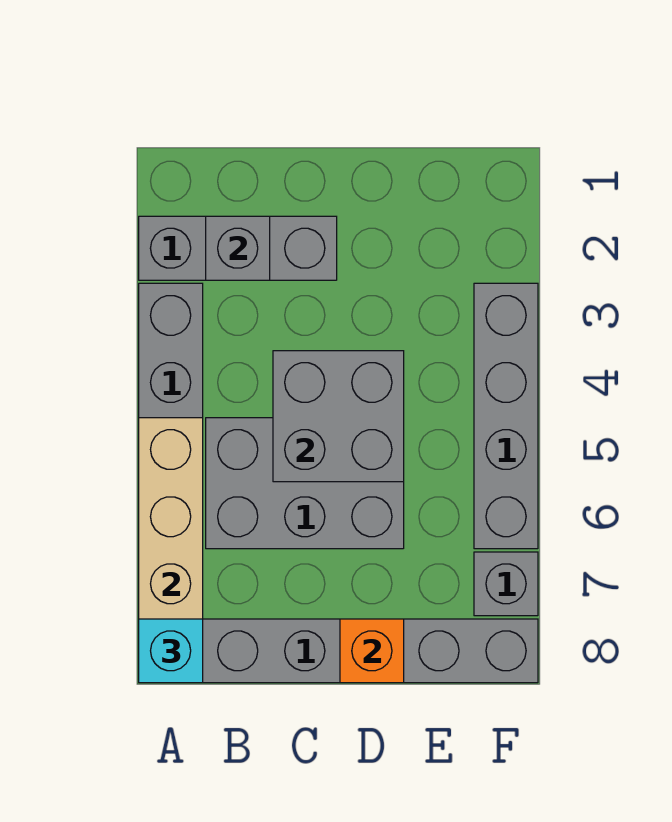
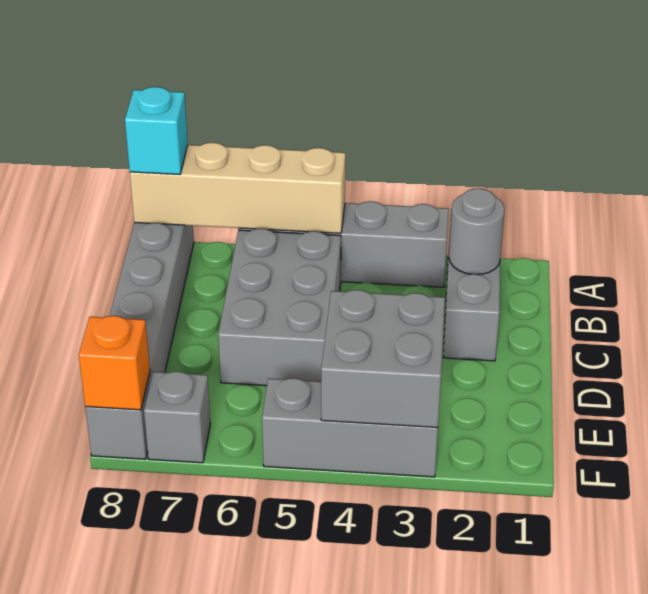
grey brick B2 level 2 -> grey round brick B2 level 2
grey brick C4:D5 level 2 -> grey brick E3:F4 level 2
orange brick D8 level 2 -> orange brick F8 level 2
grey brick F3:F6 level 1 -> grey brick F3:F5 level 1

